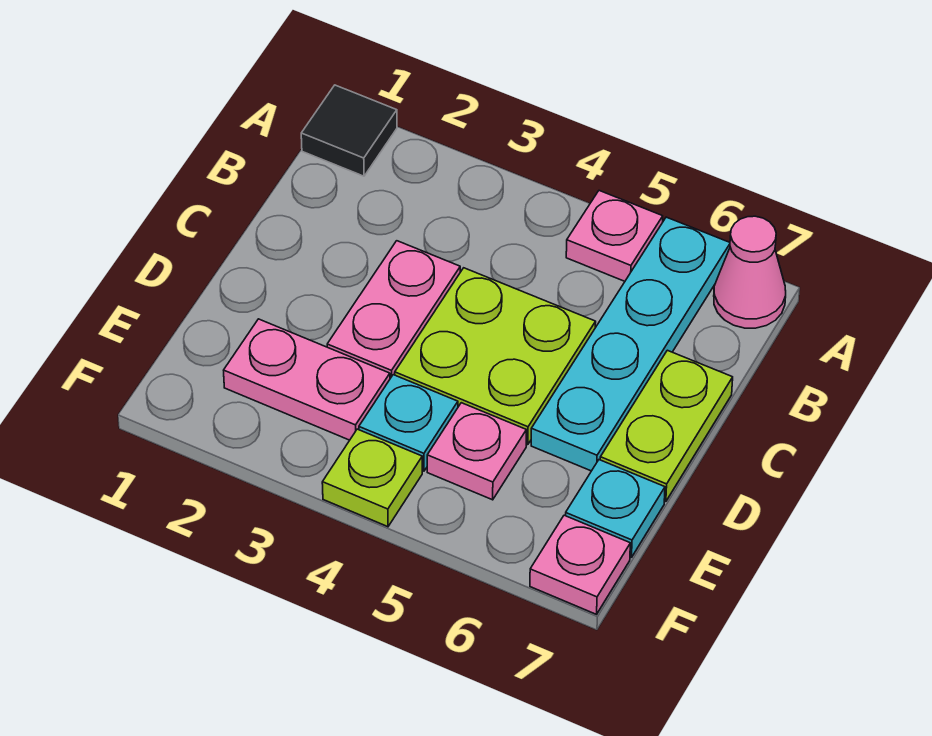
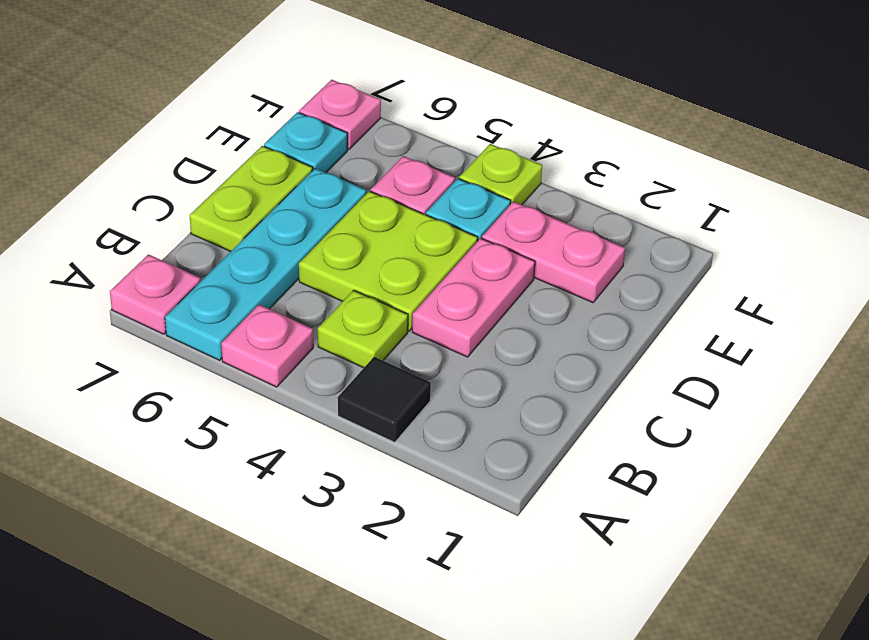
black tile A1 level 1 -> black tile A3 level 1
pink cone A7 level 1 -> pink plate A7 level 1
none -> lime plate B4 level 1

